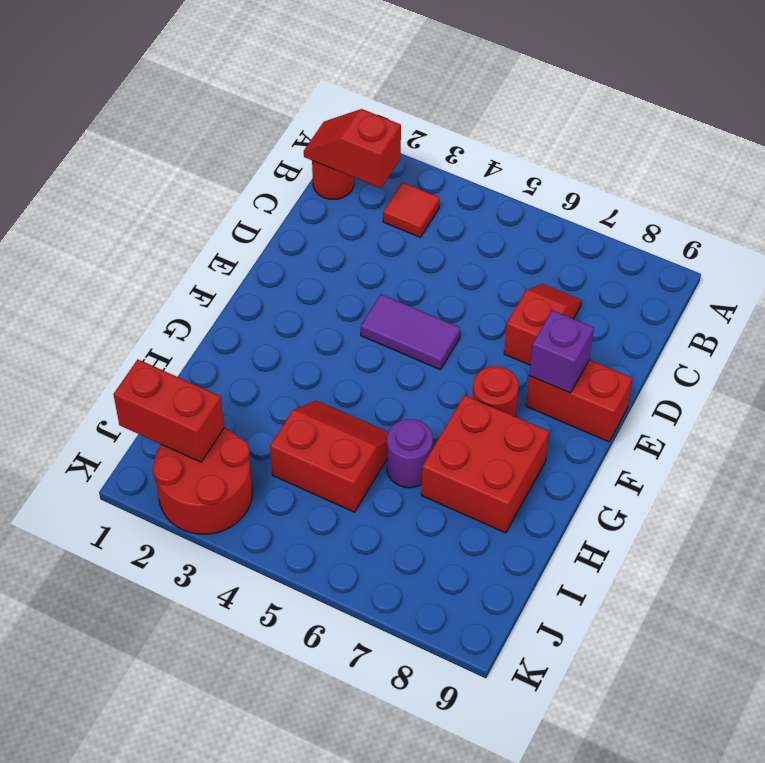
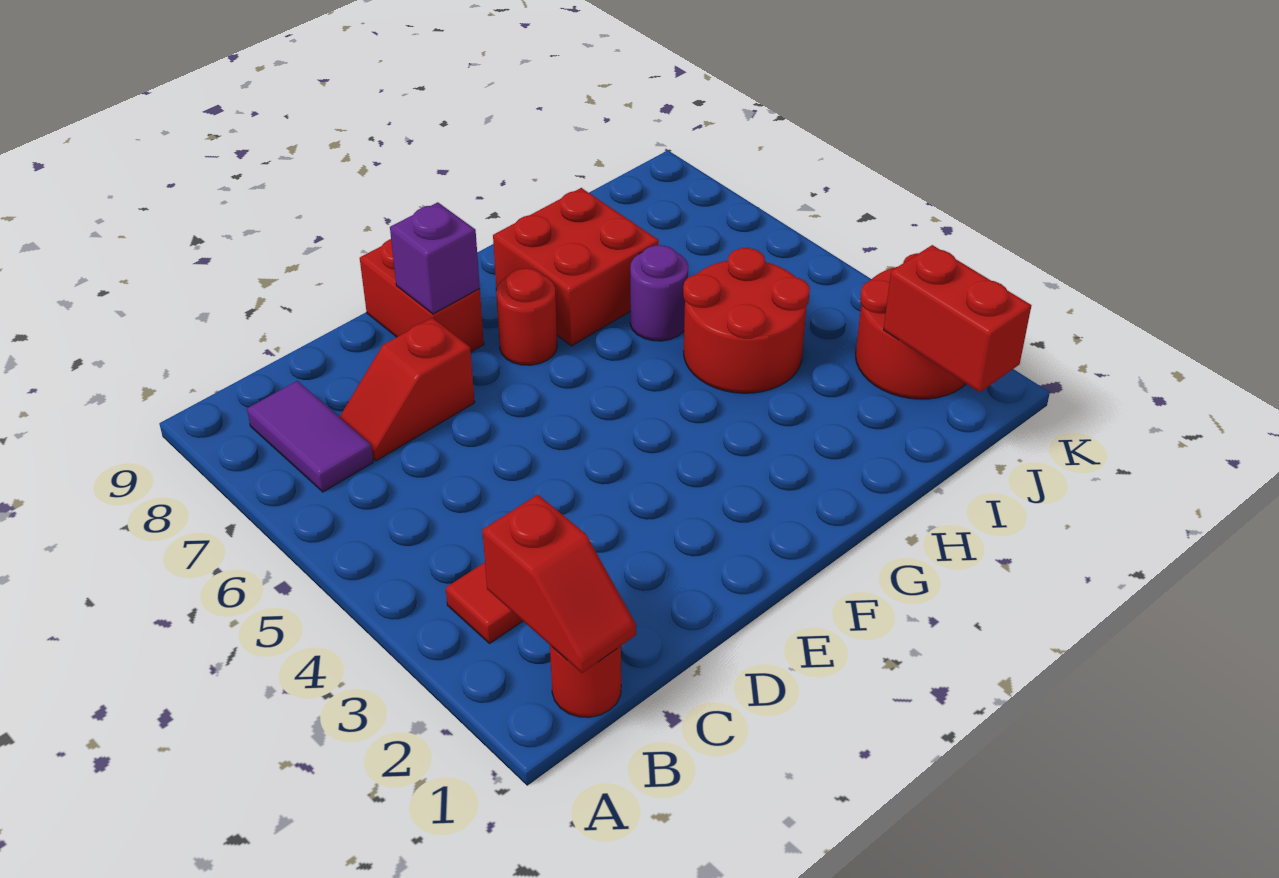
purple tile E4:E5 level 1 -> purple tile B7:B8 level 1
red slope H4:I5 level 1 top I -> red round brick H4:I5 level 1

